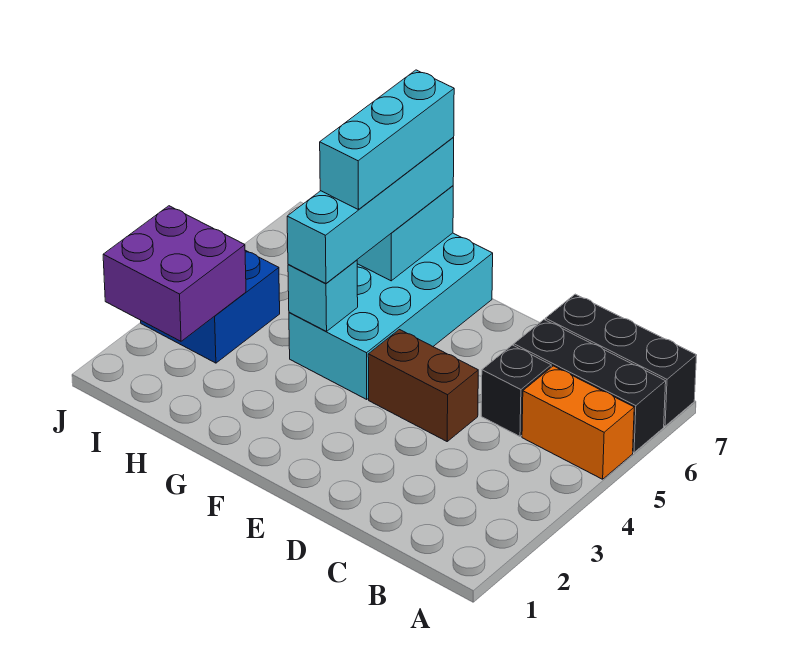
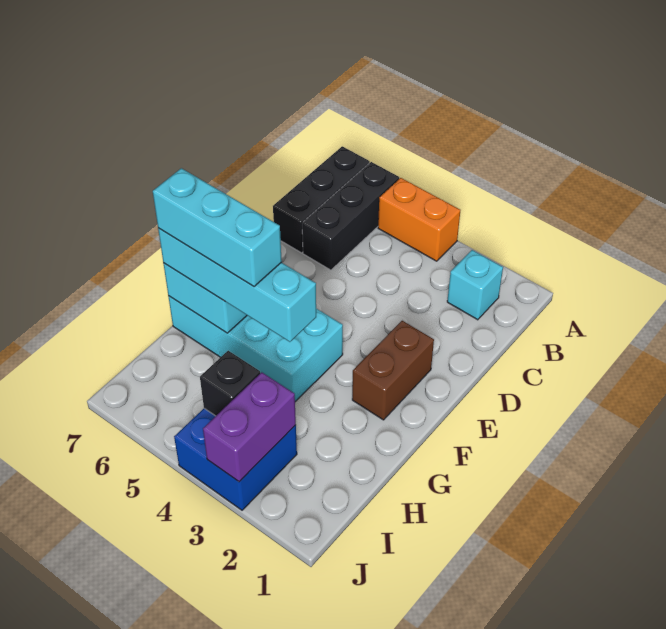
orange brick A5:B5 level 1 -> orange brick A4:A5 level 1
black brick C5 level 1 -> black brick I4 level 2
brown brick D4:E4 level 1 -> brown brick E2:F2 level 1
cyan brick G4 level 2 -> cyan brick B2 level 1
purple brick I2:J3 level 2 -> purple brick I3:J3 level 2

